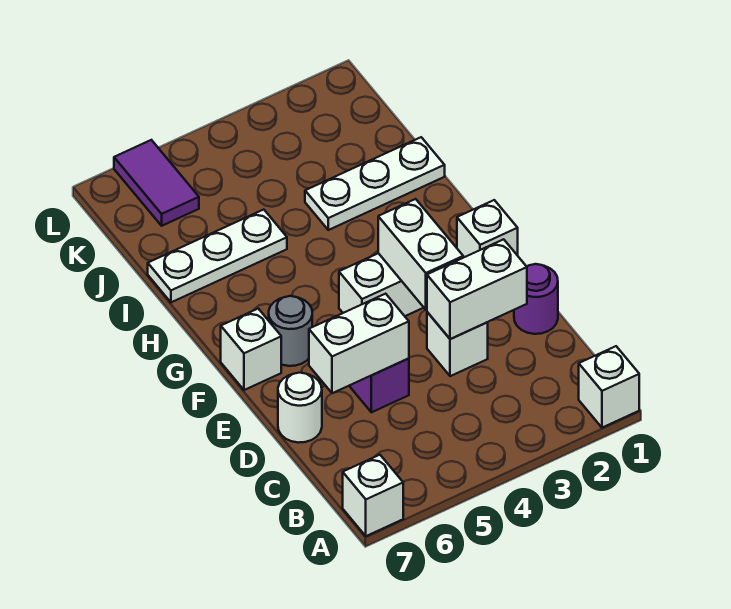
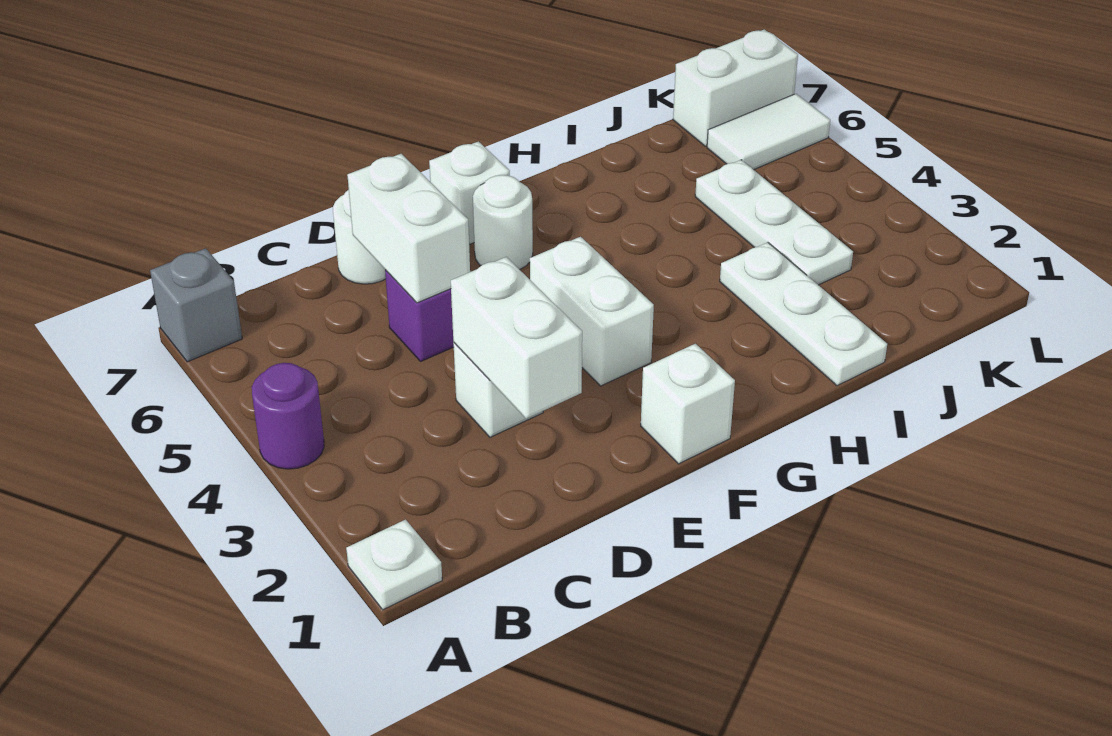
white brick A1 level 1 -> white plate A1 level 1
white brick A7 level 1 -> grey brick A7 level 1
purple round brick D1 level 1 -> purple round brick A4 level 1
white brick E3:F3 level 2 -> white brick K7:L7 level 1
grey round brick F6 level 1 -> white round brick F6 level 1
white plate I5:I7 level 1 -> white plate J3:J5 level 1
purple tile K6:L6 level 1 -> white tile K6:L6 level 1

